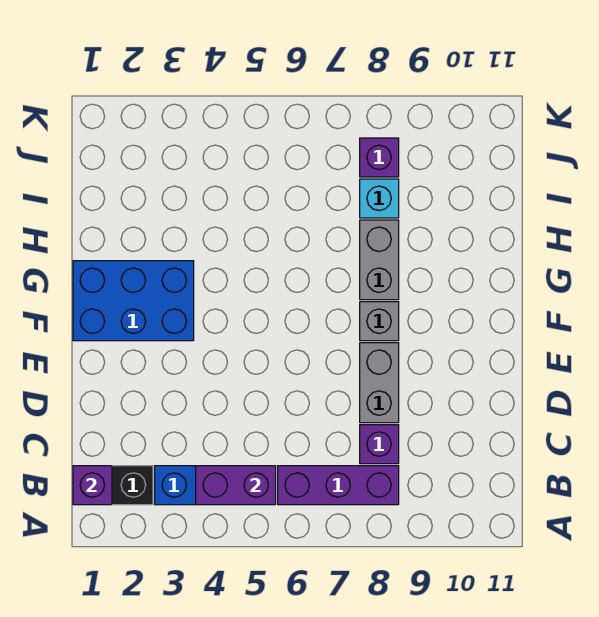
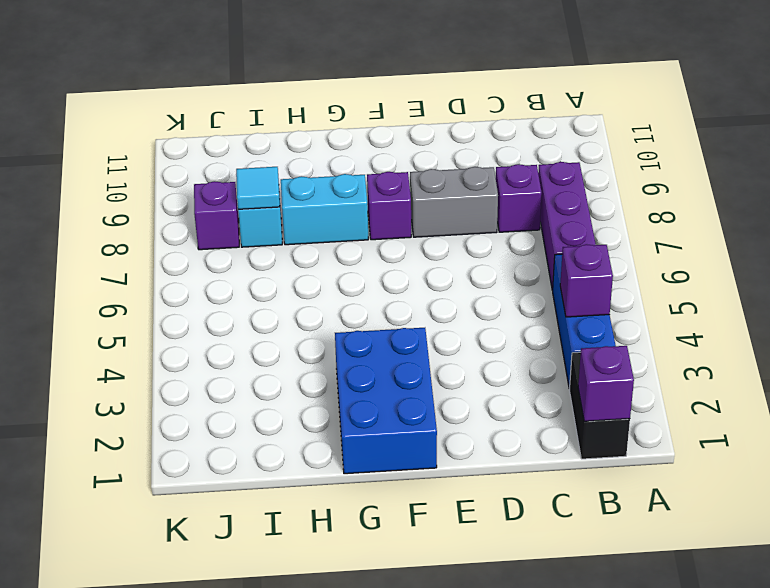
purple brick B4:B5 level 2 -> purple brick B4 level 2
grey brick F8 level 1 -> purple brick F8 level 1
grey brick G8:H8 level 1 -> cyan brick G8:H8 level 1
none -> cyan tile I8 level 2

